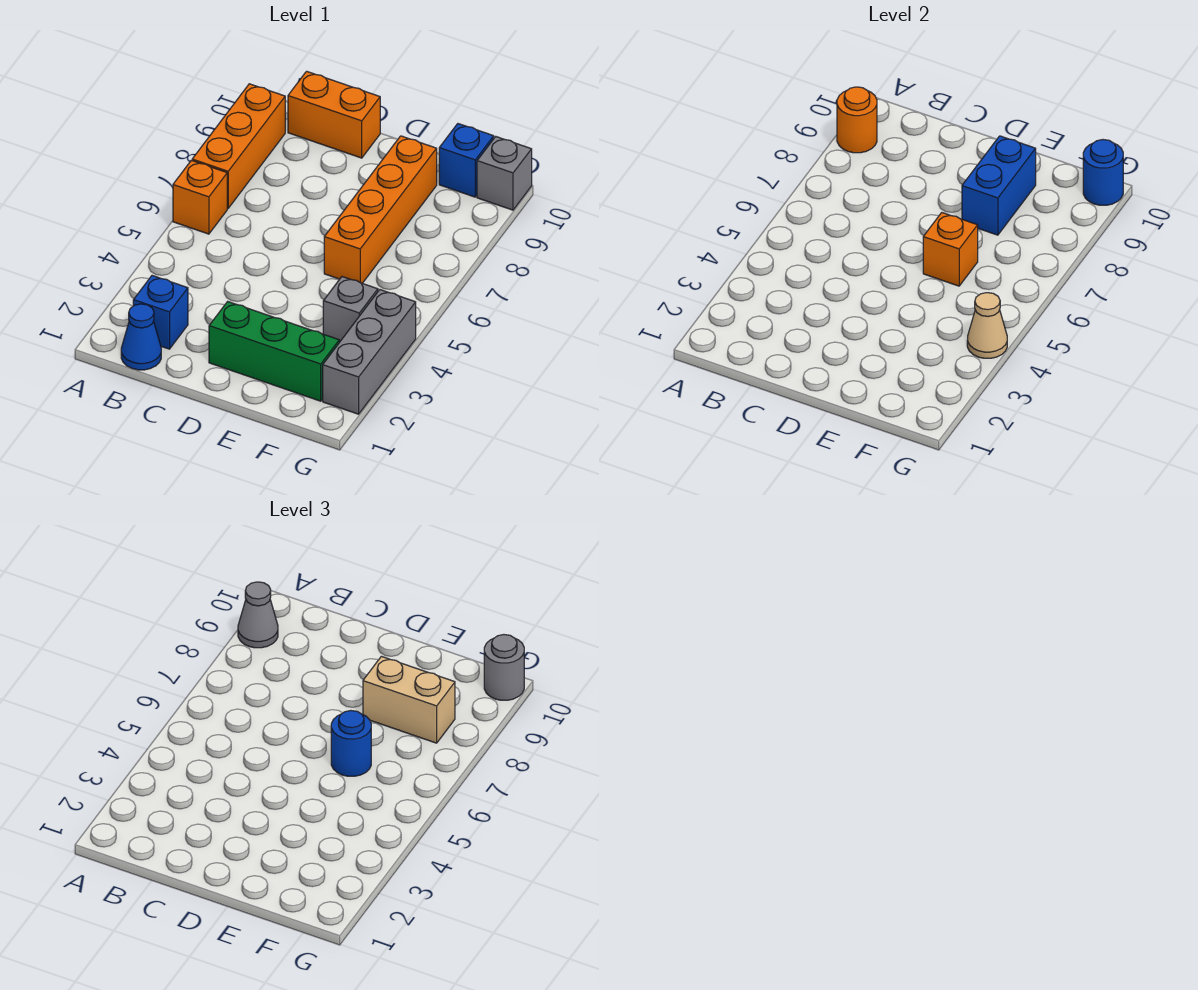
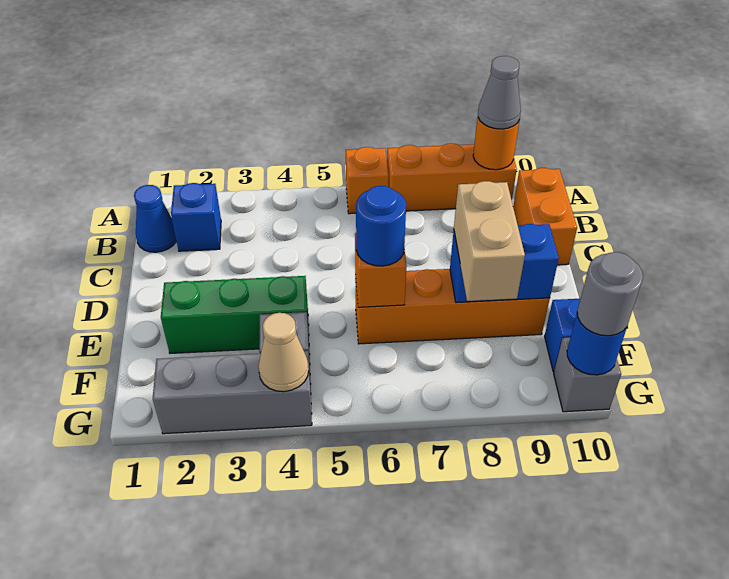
green brick D2:F2 level 1 -> green brick E2:E4 level 1

